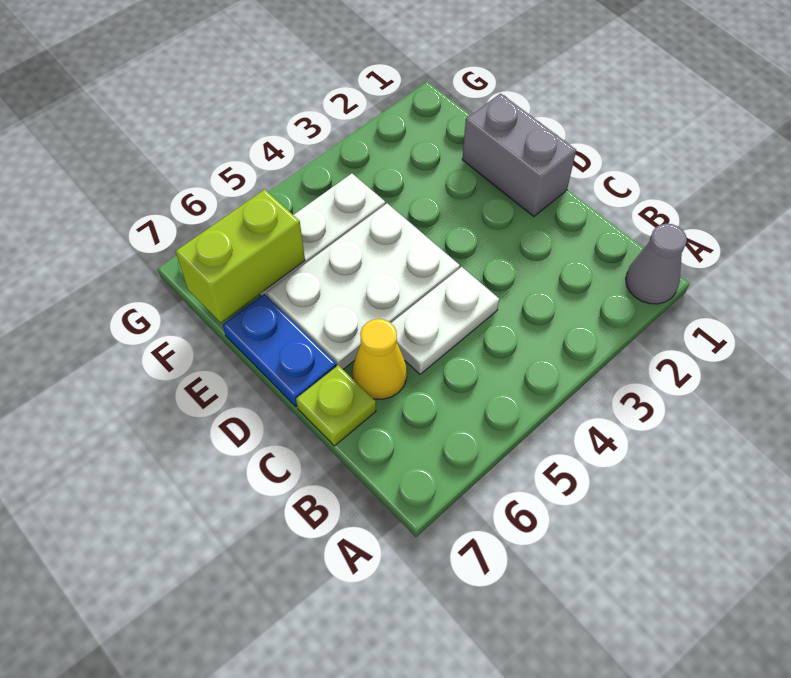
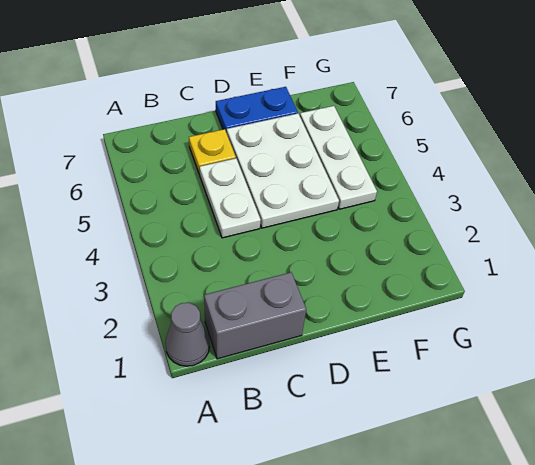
yellow cone C6 level 1 -> yellow plate C6 level 1
lime plate C7 level 1 -> none
grey brick D1:E1 level 1 -> grey brick B1:C1 level 1
lime brick F6:F7 level 2 -> none

